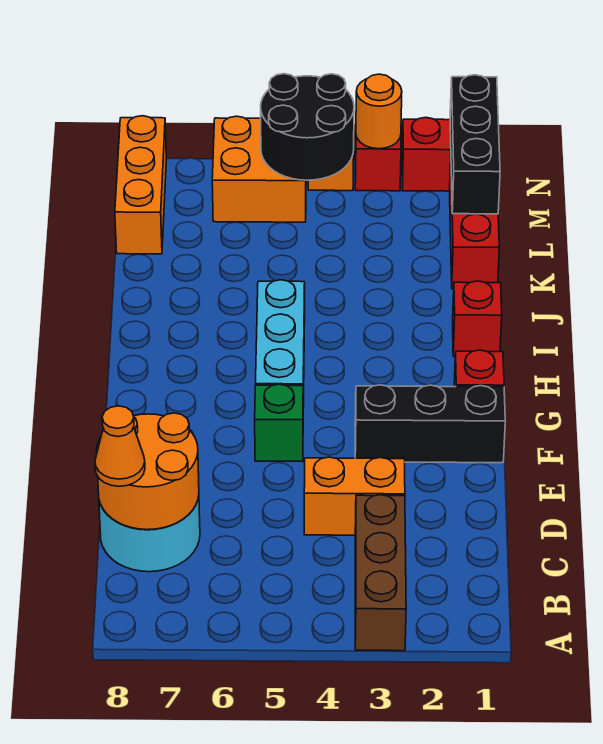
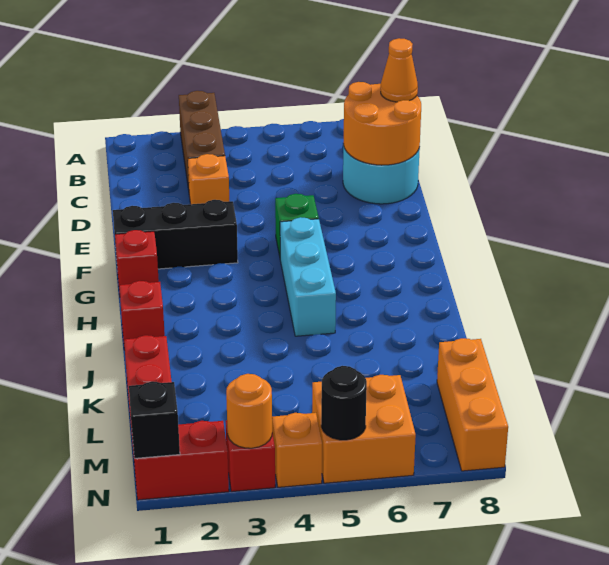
orange brick D3:D4 level 1 -> orange brick D3 level 1
black brick L1:N1 level 2 -> black brick N1 level 2
black round brick M4:N5 level 2 -> black round brick N5 level 2

